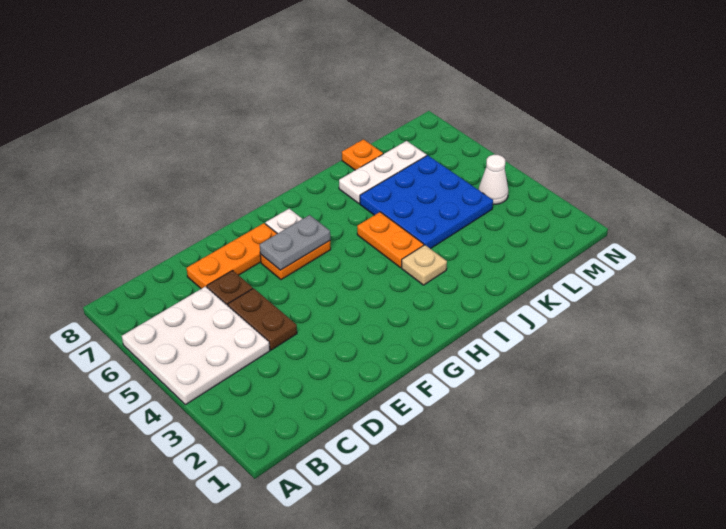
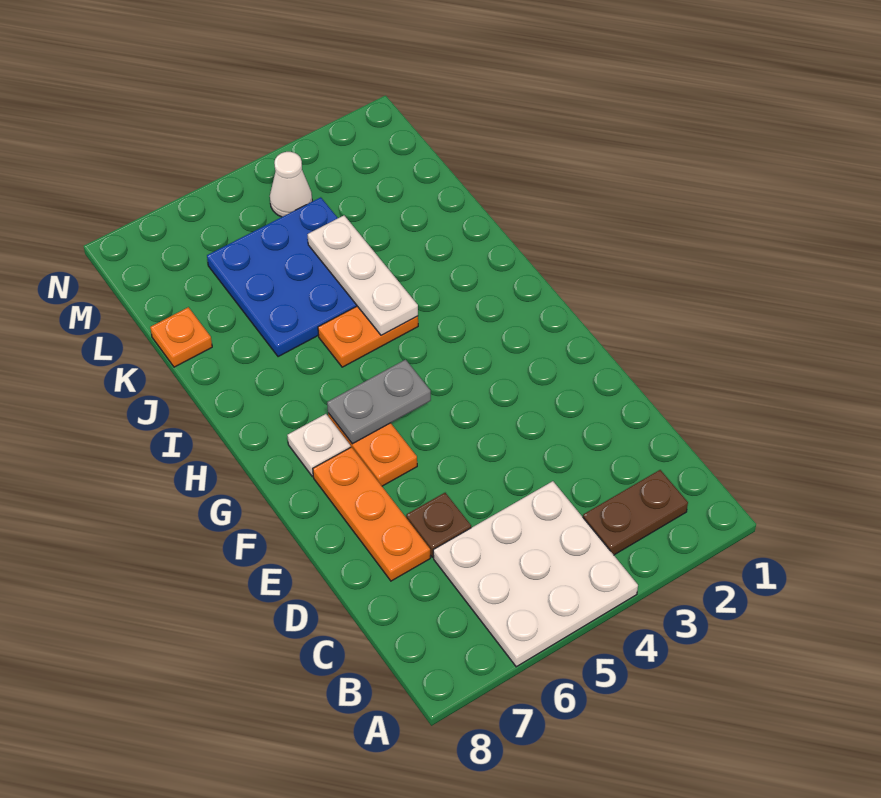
brown plate D4:D5 level 1 -> brown plate B2:B3 level 1
grey plate F6:G6 level 2 -> grey plate G5:G6 level 2
tan plate I3 level 1 -> none
white plate J7:L7 level 1 -> white plate I4:K4 level 2

